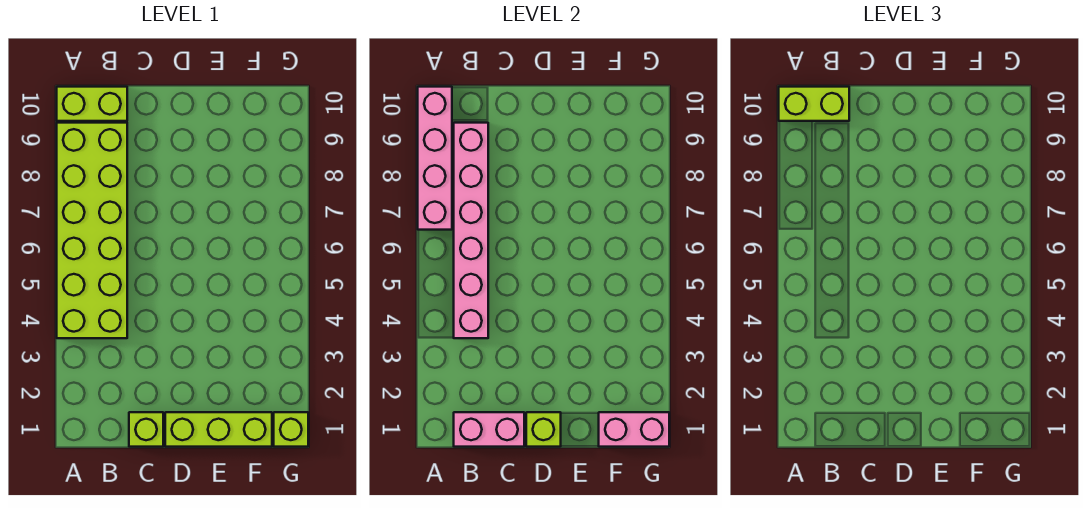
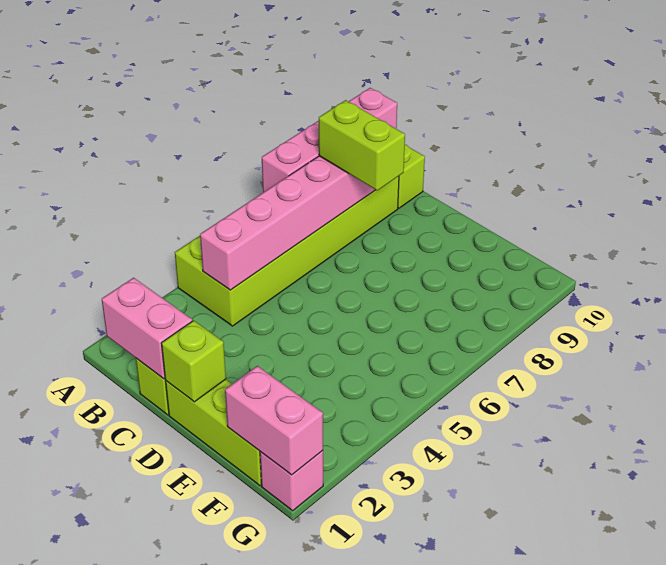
lime brick A10:B10 level 3 -> lime brick B8:C8 level 3
lime brick G1 level 1 -> pink brick G1 level 1

